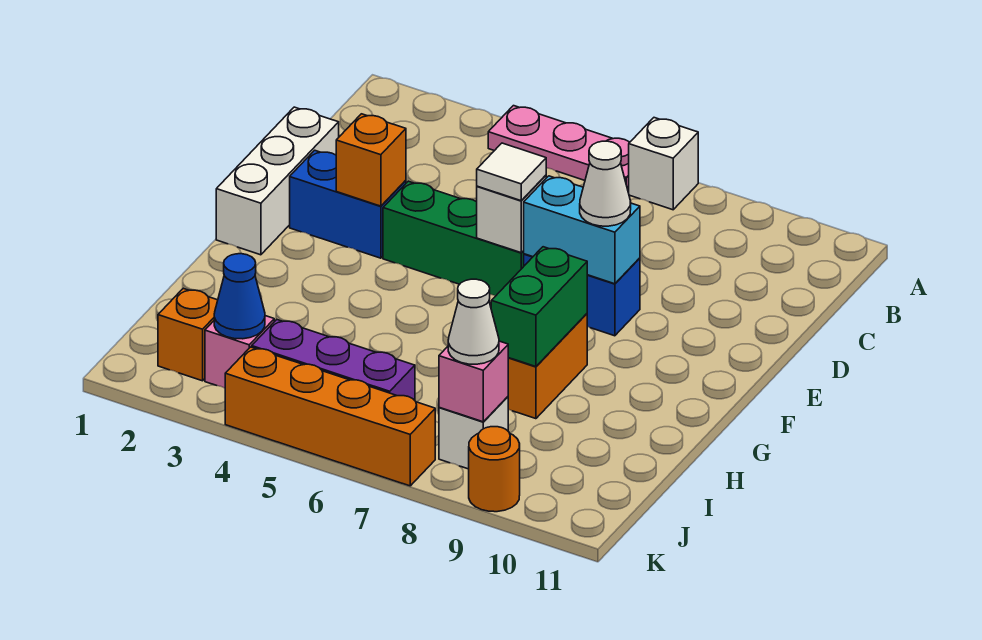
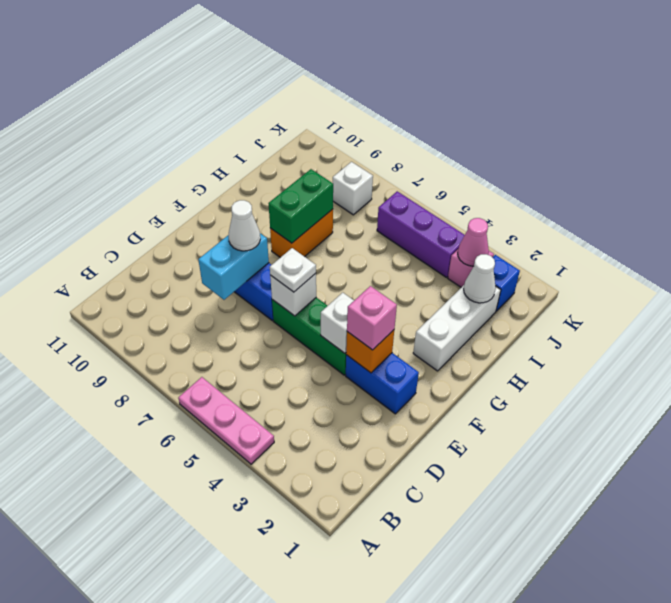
white brick A7 level 1 -> white brick E4 level 2
white brick D1:F1 level 1 -> white brick G2:I2 level 1
white tile E6 level 3 -> white plate E6 level 3
cyan brick E7:E8 level 2 -> cyan brick D8:E8 level 2
orange brick J2 level 1 -> blue brick J2 level 1
blue cone J3 level 2 -> pink cone J3 level 2
pink brick J8 level 2 -> pink brick E3 level 3
white cone J8 level 3 -> white cone I2 level 2
orange brick K4:K7 level 1 -> none
orange round brick K9 level 1 -> none

